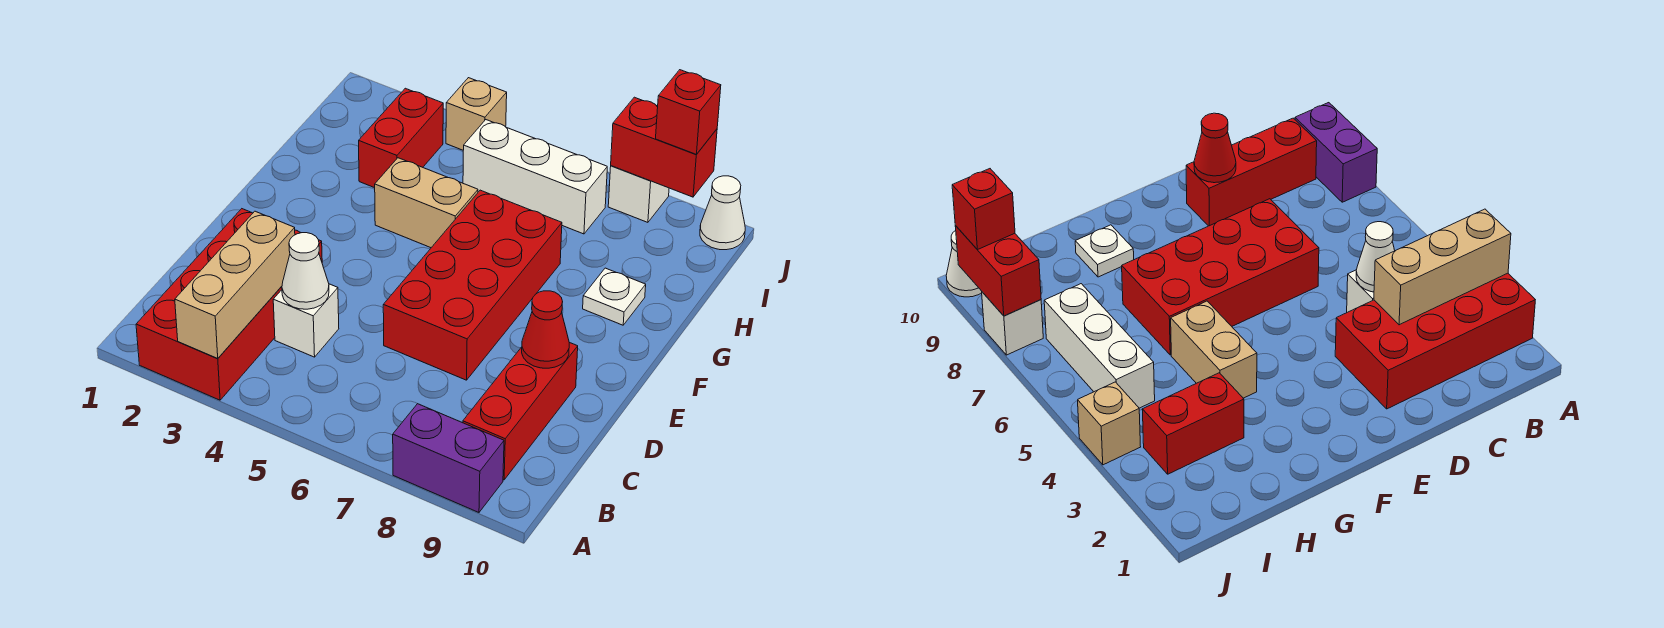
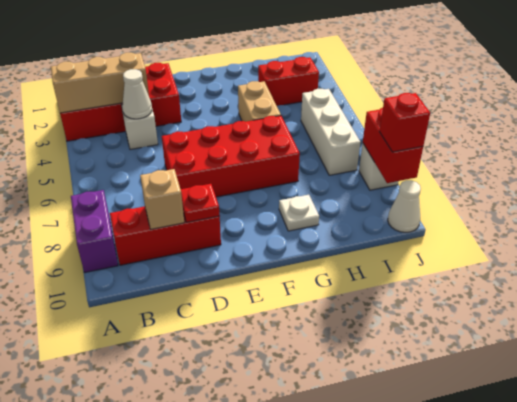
red cone D9 level 2 -> red plate D9 level 2
tan brick J4 level 1 -> tan brick C9 level 2

